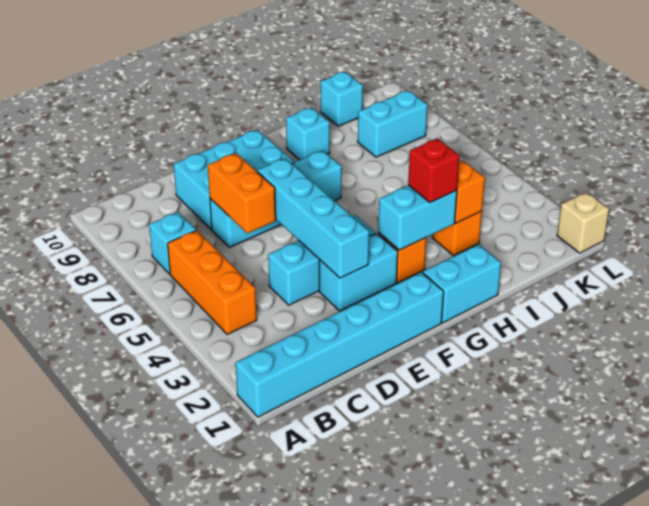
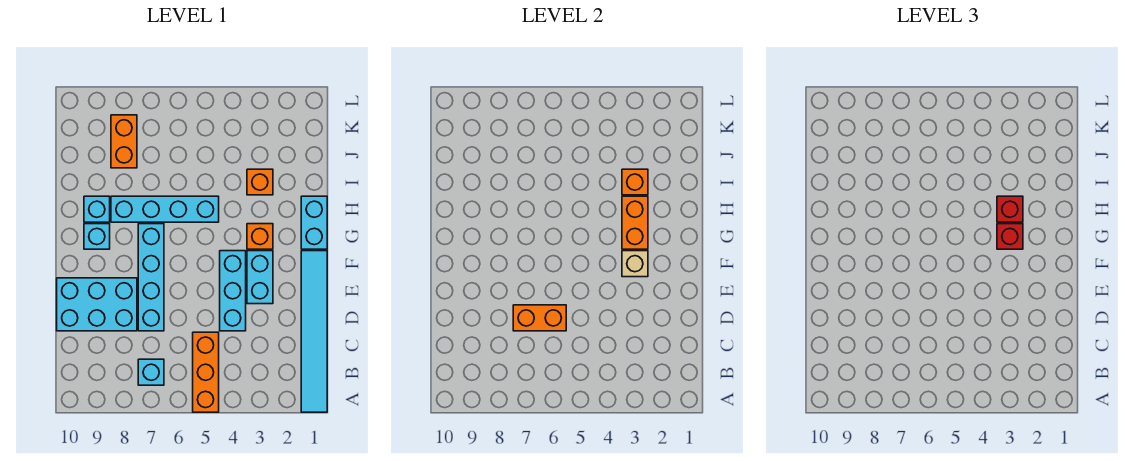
cyan brick A1:F1 level 1 -> cyan tile A1:F1 level 1
orange brick B4:B6 level 1 -> orange brick A5:C5 level 1
cyan brick D8:F9 level 1 -> cyan brick D8:E10 level 1
cyan brick E3:E6 level 2 -> cyan brick H5:H8 level 1
cyan brick G3:H3 level 2 -> orange brick G3:H3 level 2
none -> red brick G3 level 3
cyan brick J8:K8 level 1 -> orange brick J8:K8 level 1
cyan brick J10 level 1 -> cyan brick G9 level 1
tan brick L1 level 1 -> tan brick F3 level 2

